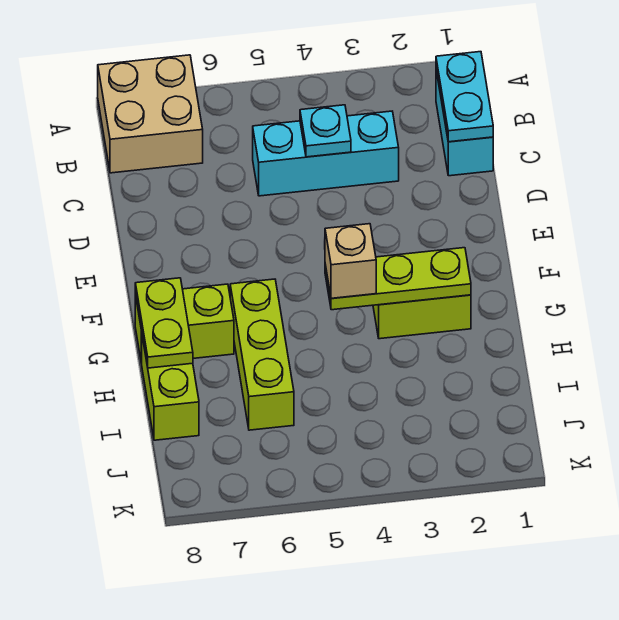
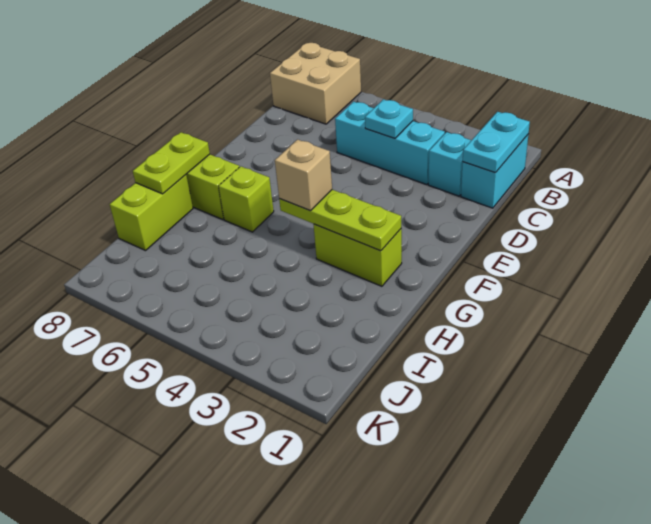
none -> cyan brick C2 level 1
lime brick G6:I6 level 1 -> lime brick G6 level 1

